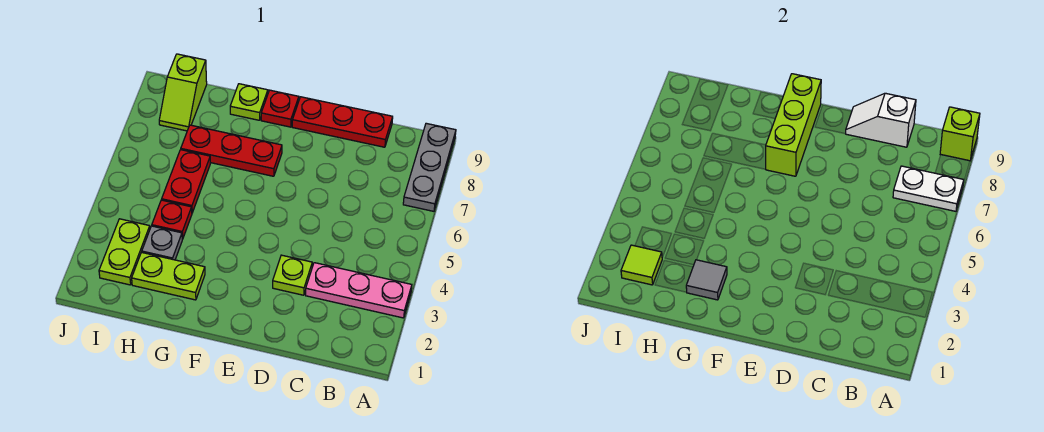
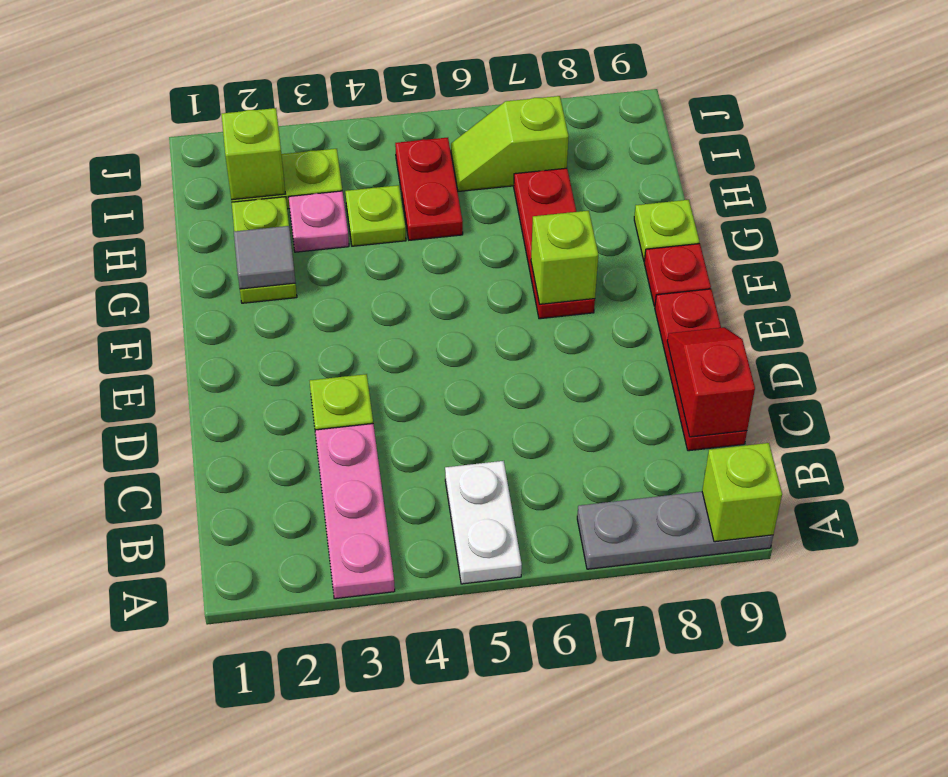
white plate A7:B7 level 2 -> white plate A5:B5 level 1
white slope C9:D9 level 2 top C -> red slope C9:D9 level 2 top C
lime brick F7:F9 level 2 -> lime brick F7 level 2
grey plate H3 level 1 -> pink plate H3 level 1
red plate H4 level 1 -> lime plate H4 level 1
red plate H5:H6 level 1 -> red plate H5:I5 level 1
lime tile I2 level 2 -> lime brick I2 level 2
lime slope I8:I9 level 1 top 9 -> lime slope I6:I7 level 1 top 7

